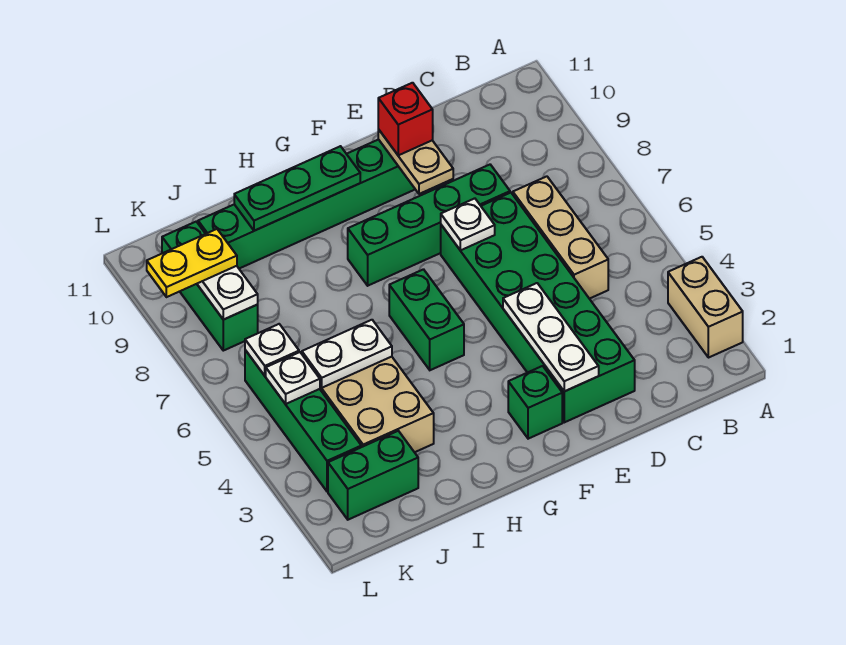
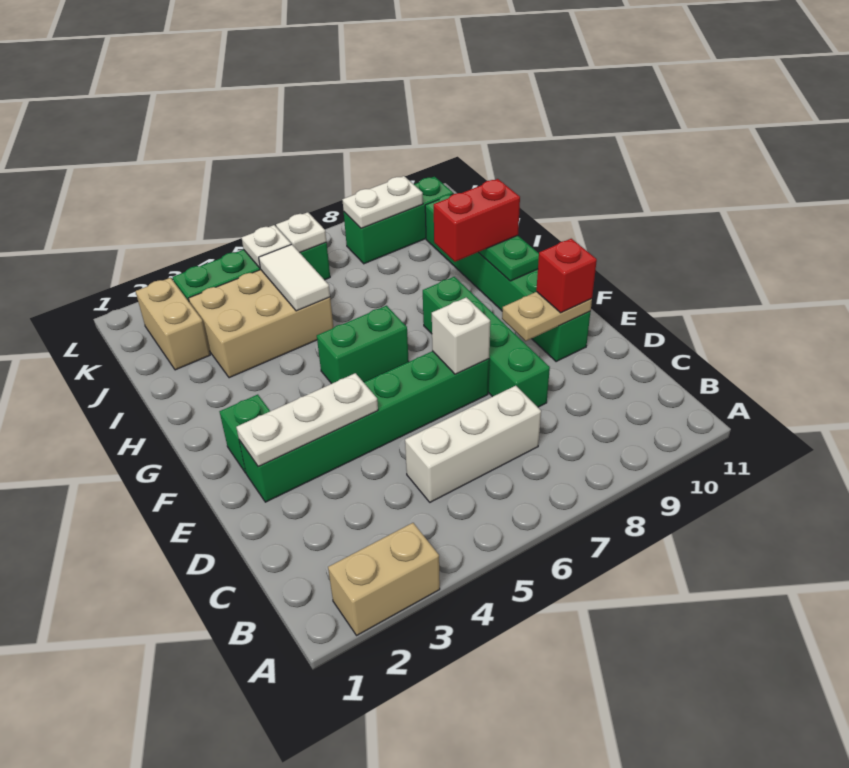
tan brick C5:C7 level 1 -> white brick C5:C7 level 1
green brick D2:E7 level 1 -> green brick E2:E7 level 1
white plate E7 level 2 -> white brick E7 level 2
none -> red brick H9:H10 level 3
white plate I5:J5 level 2 -> white tile I5:J5 level 2
green brick J2:K2 level 1 -> tan brick J2:K2 level 1
yellow plate K9:L9 level 3 -> none

